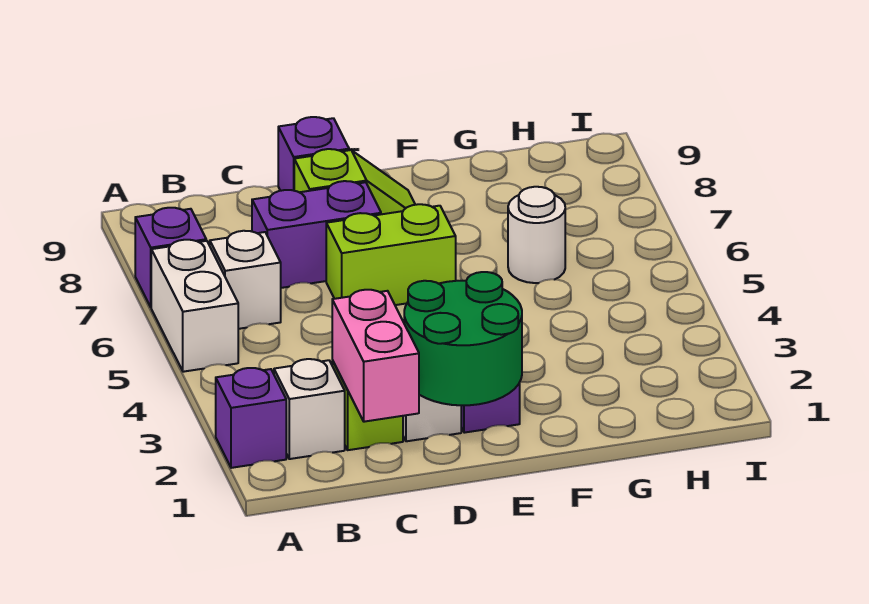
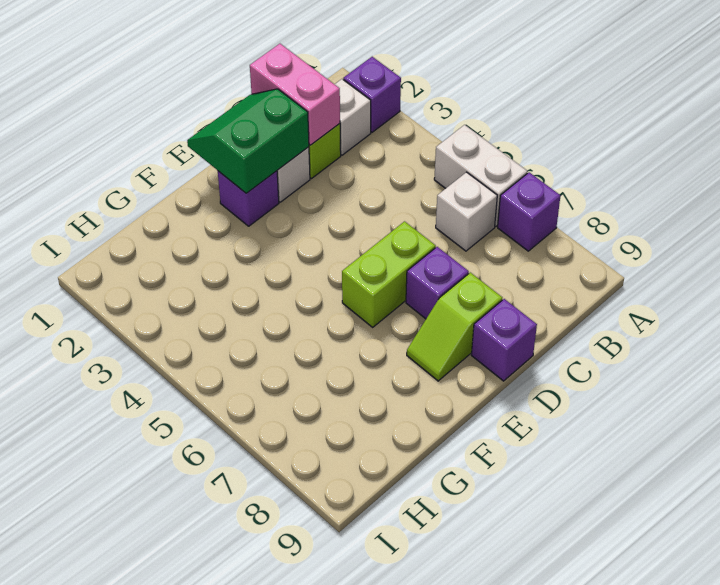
purple brick C7:D7 level 1 -> purple brick D7 level 1
green round brick D1:E2 level 2 -> green slope D1:E2 level 2 top 2
white round brick G6 level 1 -> none

